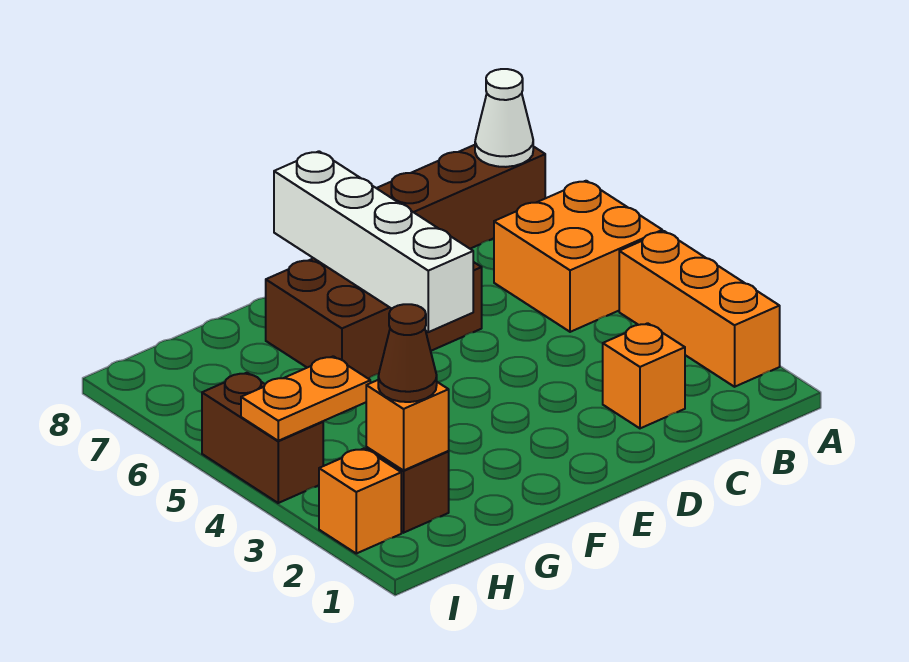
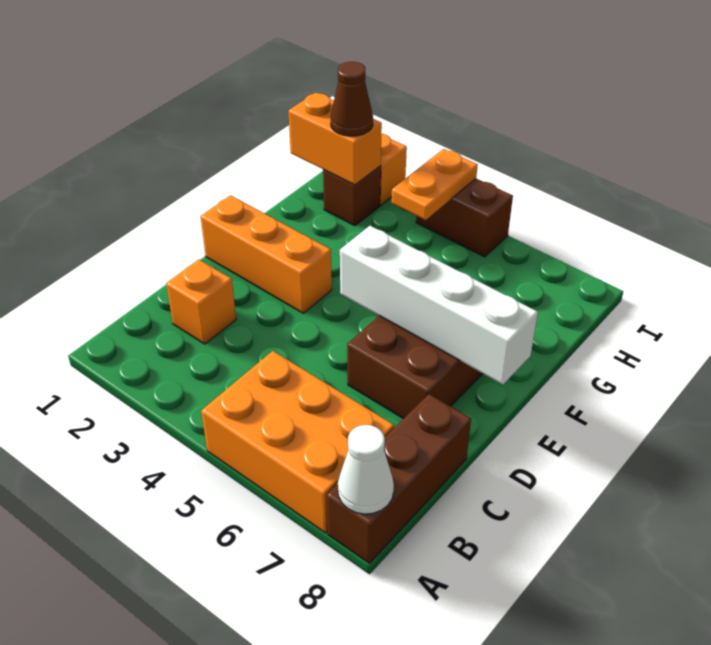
orange brick A2:A4 level 1 -> orange brick E1:E3 level 1
orange brick A5:B6 level 1 -> orange brick A5:B7 level 1
orange brick H2 level 2 -> orange brick H1:H2 level 2

